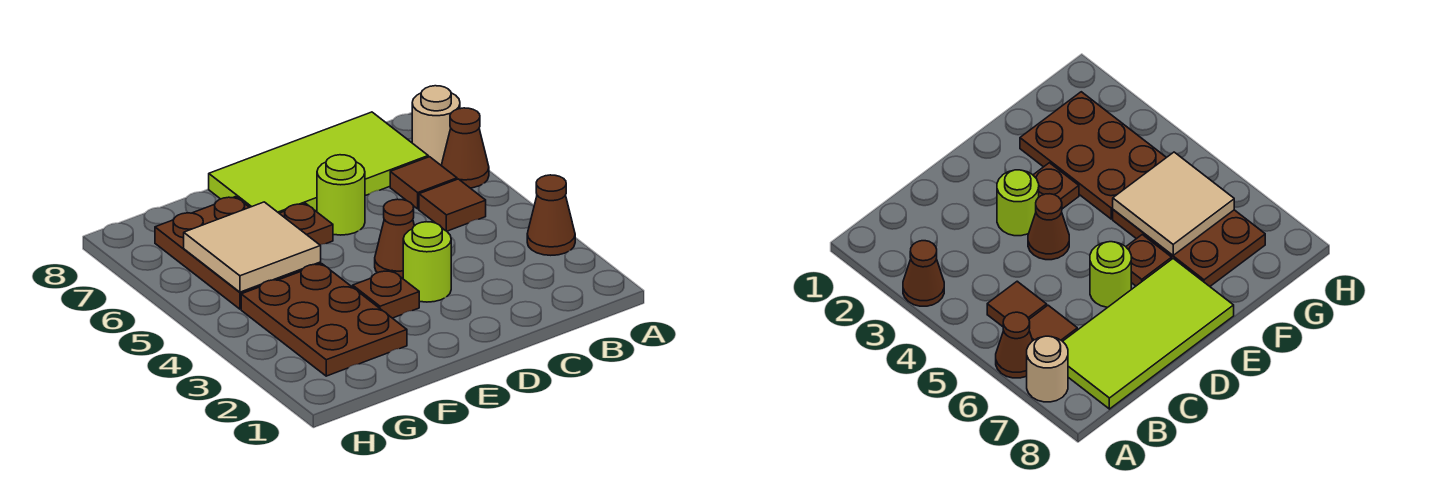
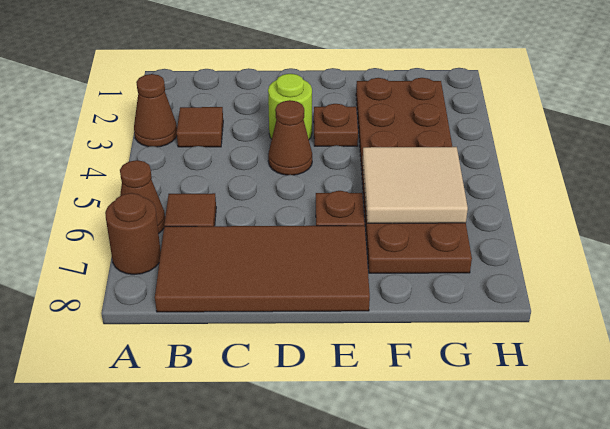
tan round brick A7 level 1 -> brown round brick A7 level 1
brown tile B5 level 1 -> brown tile B3 level 1
lime tile B7:E8 level 1 -> brown tile B7:E8 level 1
lime round brick D6 level 1 -> none

